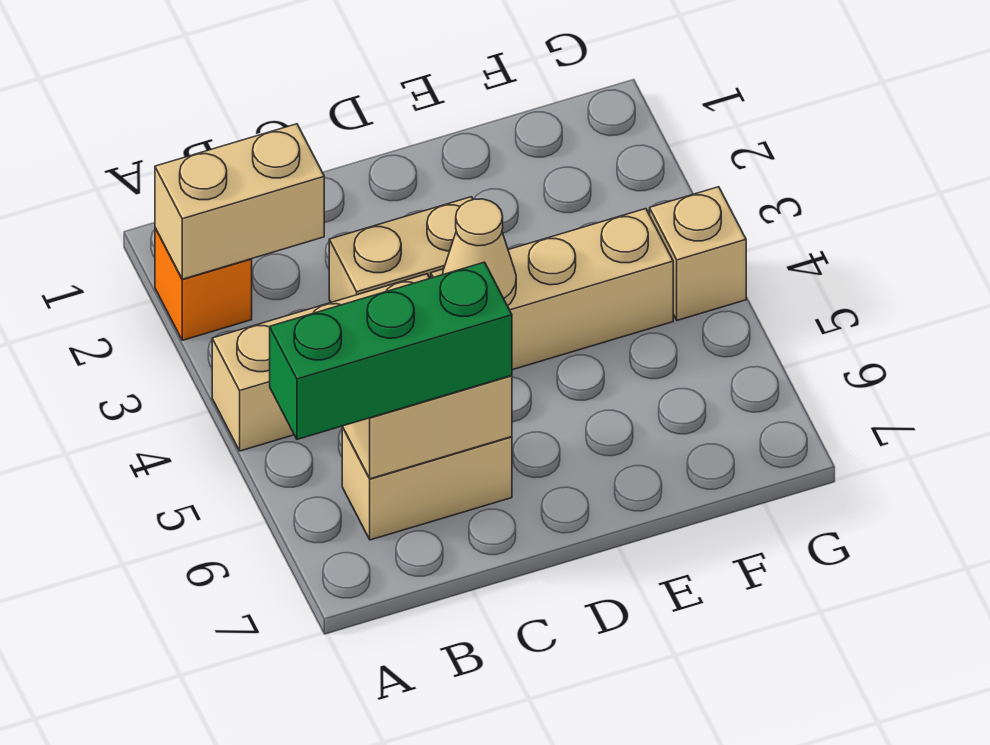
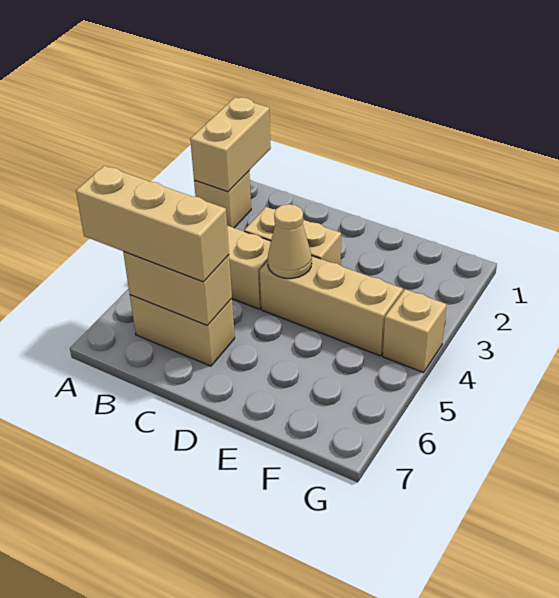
orange brick A2 level 1 -> tan brick A2 level 1
tan brick A2:B2 level 2 -> tan brick A1:A2 level 2
green brick A6:C6 level 3 -> tan brick A6:C6 level 3

